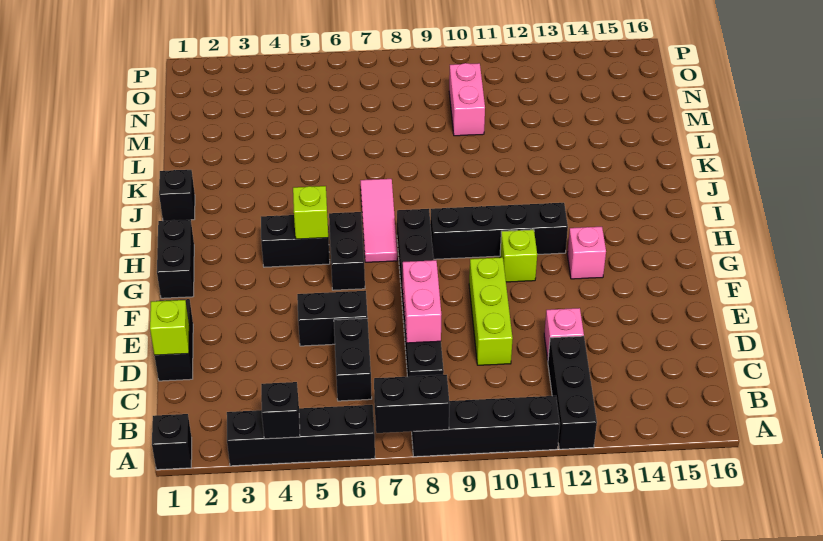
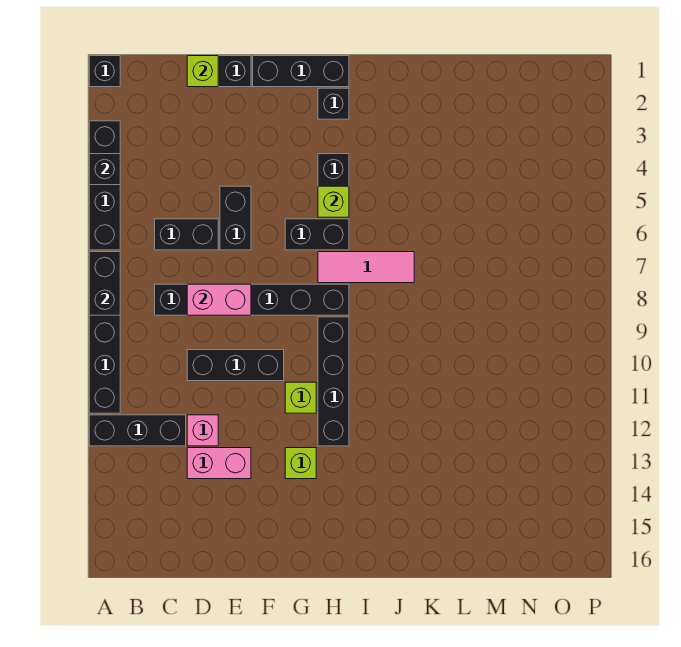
lime brick D10:F10 level 1 -> black brick D10:F10 level 1
black brick G1:H1 level 1 -> black brick F1:H1 level 1
pink brick G13 level 1 -> lime brick G13 level 1
black brick J1 level 1 -> black brick H2 level 1
pink brick M10:N10 level 1 -> pink brick D13:E13 level 1

